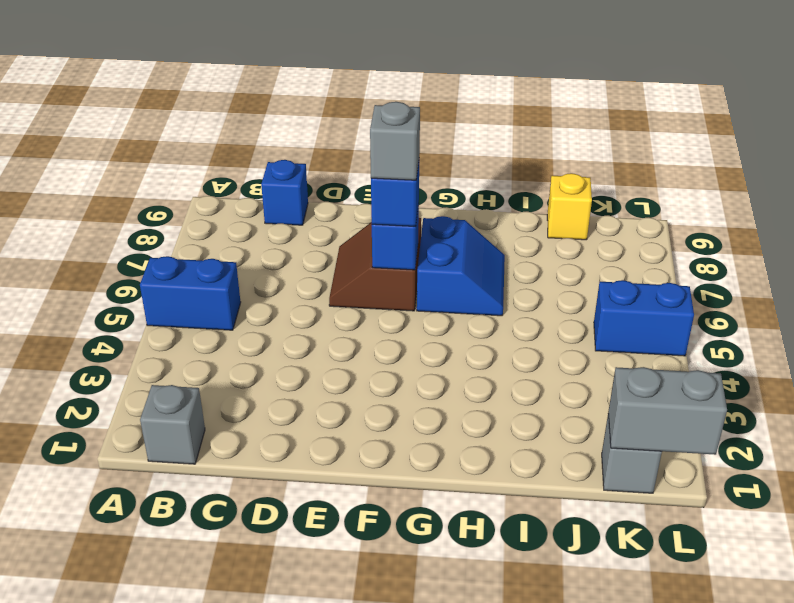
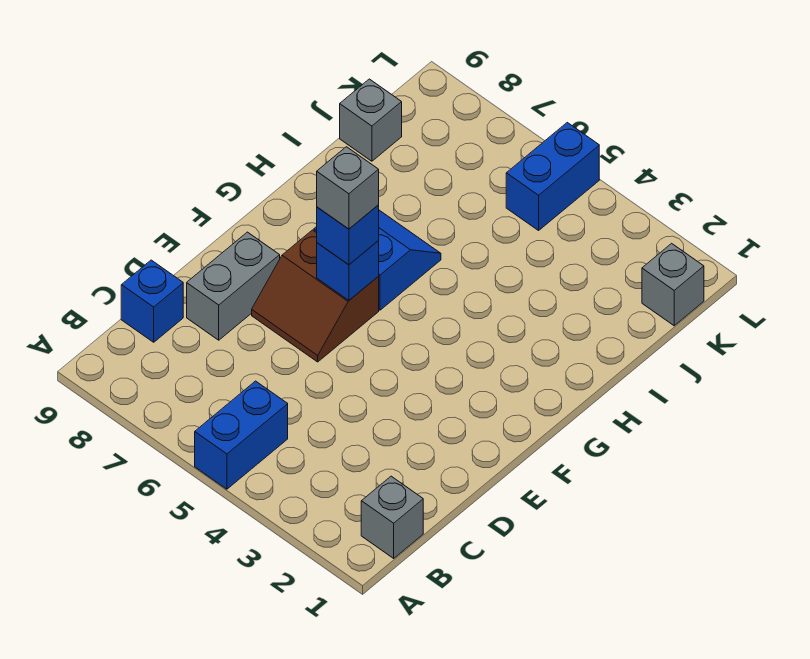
yellow brick J9 level 1 -> grey brick J9 level 1
grey brick K1:L1 level 2 -> grey brick D8:E8 level 1

